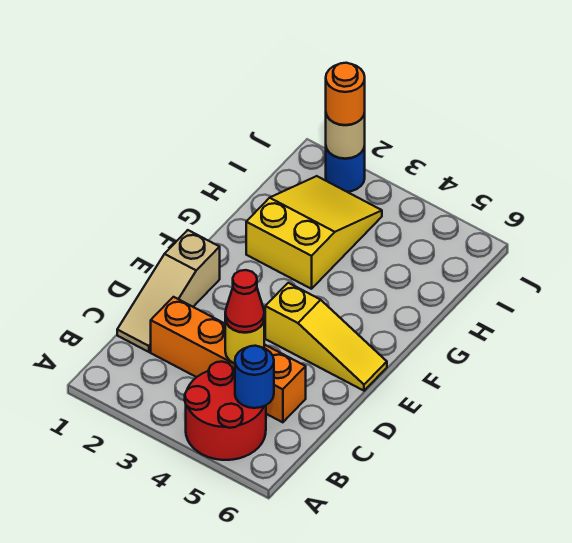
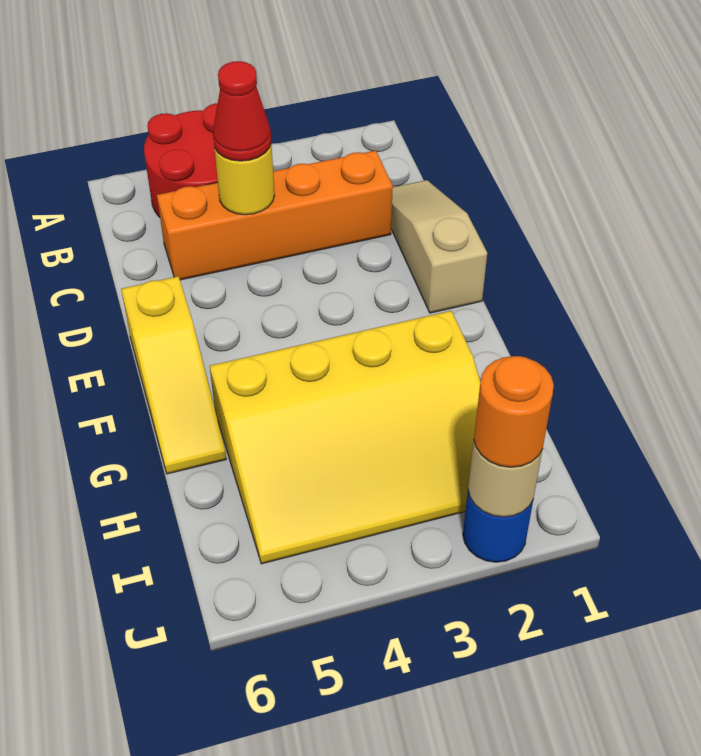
blue round brick B5 level 2 -> none
yellow slope E4:E6 level 1 top 4 -> yellow slope E6:G6 level 1 top E
yellow slope G2:I3 level 1 top G -> yellow slope G2:I5 level 1 top G

